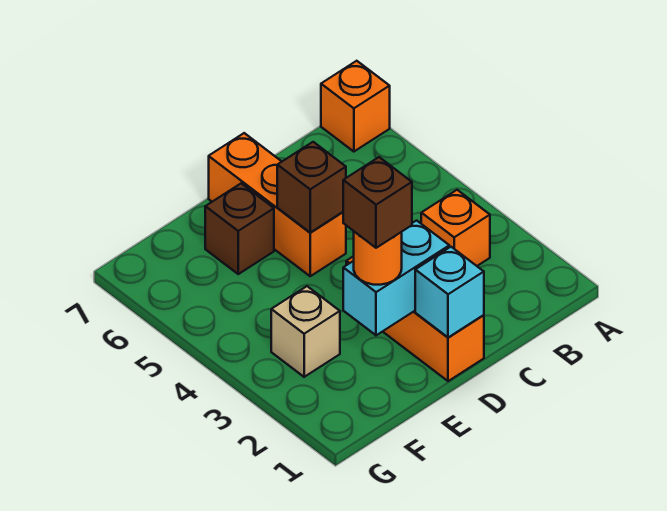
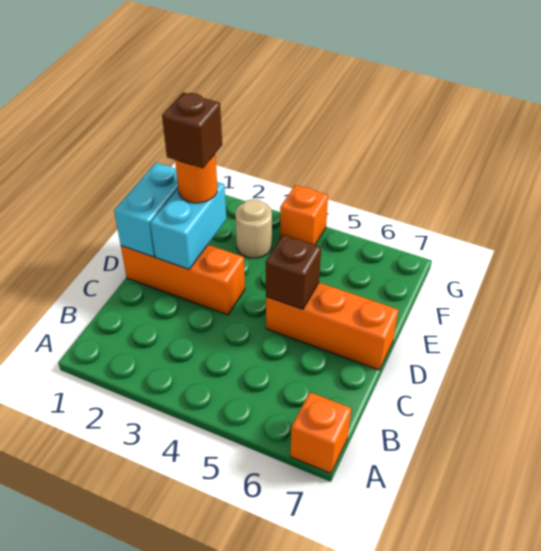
orange brick B3 level 1 -> orange brick G4 level 1
cyan brick D1 level 2 -> cyan brick D1:E1 level 2
brown brick E6 level 1 -> none
tan brick F3 level 1 -> tan round brick F3 level 1

